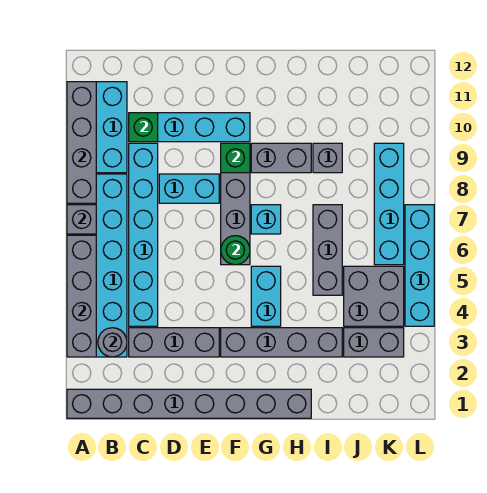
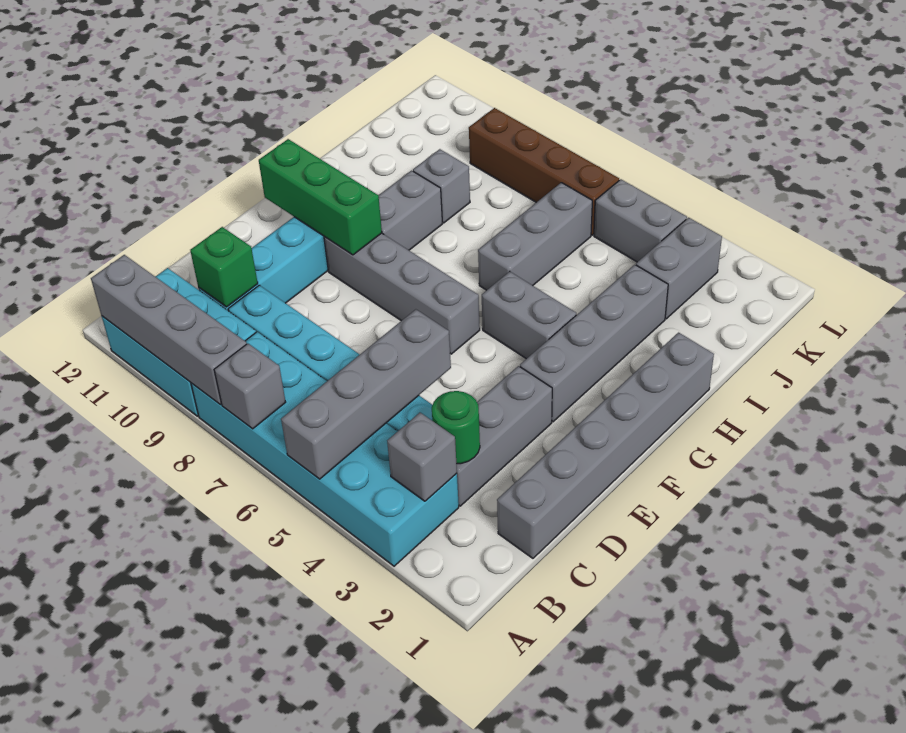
grey brick A1:H1 level 1 -> grey brick C1:H1 level 1
grey brick A3:A6 level 2 -> grey brick A5:D5 level 2
grey round brick B3 level 2 -> grey brick B3 level 2
cyan brick D8:E8 level 1 -> none
green round brick F6 level 2 -> green round brick C3 level 2
green brick F9 level 2 -> green brick F9:F11 level 2
cyan brick G4:G5 level 1 -> grey brick G4:G5 level 1
cyan brick G7 level 1 -> none
grey brick I5:I7 level 1 -> grey brick H6:J6 level 1
grey brick J4:K5 level 1 -> grey brick K4:K5 level 1
cyan brick K6:K9 level 1 -> brown brick K6:K9 level 1
cyan brick L4:L7 level 1 -> none

